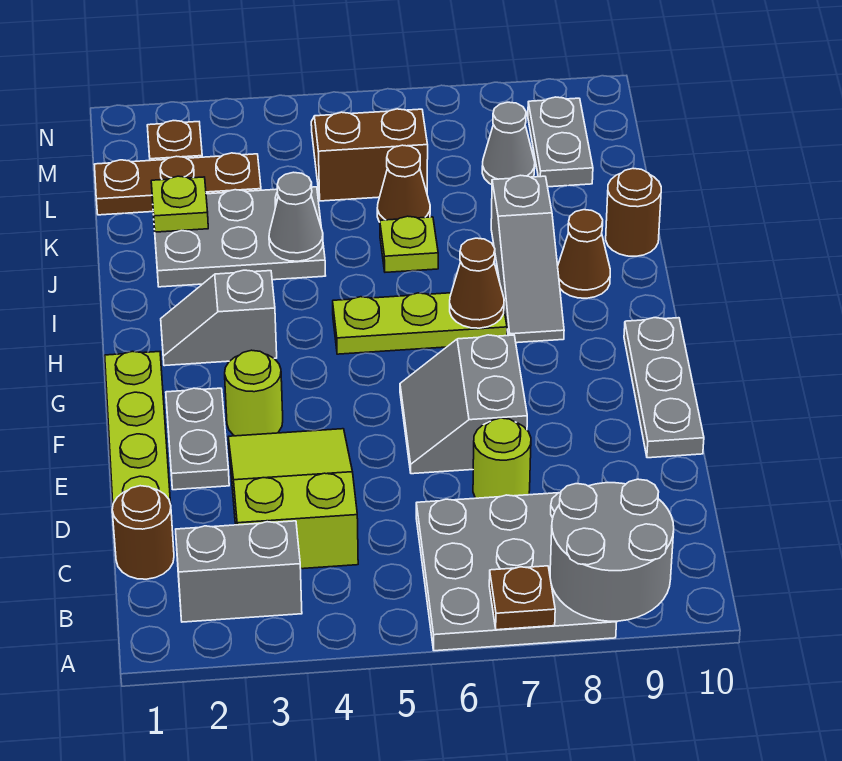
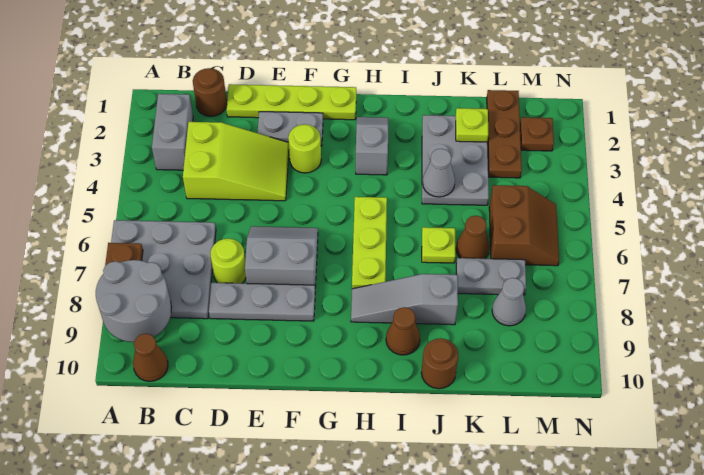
grey plate E10:G10 level 1 -> grey plate D8:F8 level 1
brown cone H7 level 2 -> brown cone B10 level 1
grey plate L9:M9 level 1 -> grey plate K7:L7 level 1

